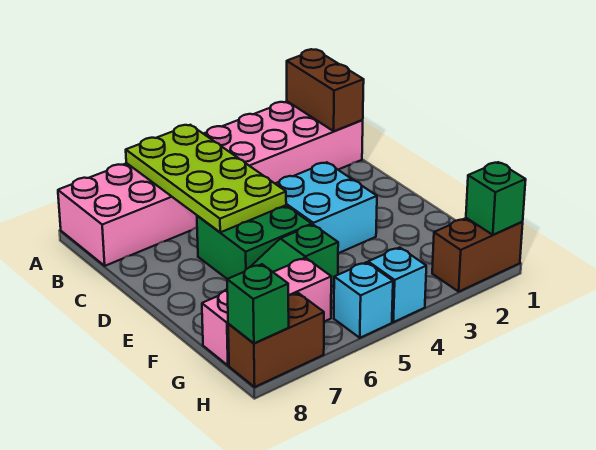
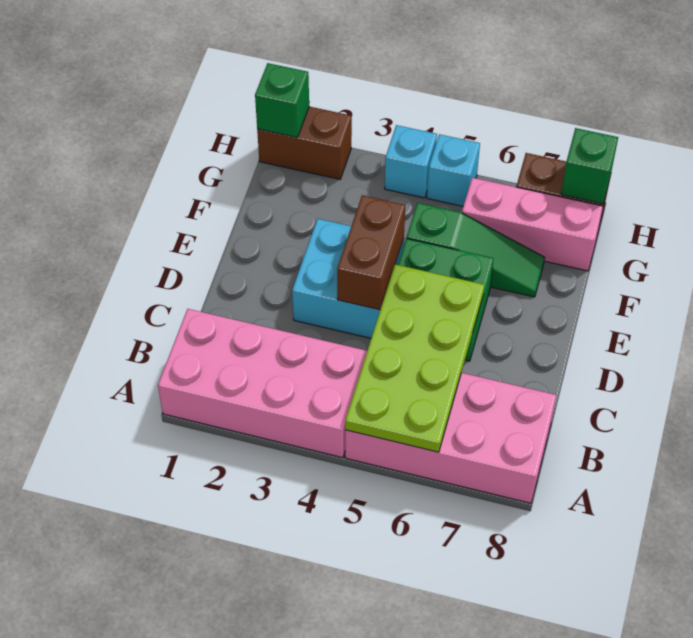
brown brick A1:B1 level 2 -> brown brick D4:E4 level 2

